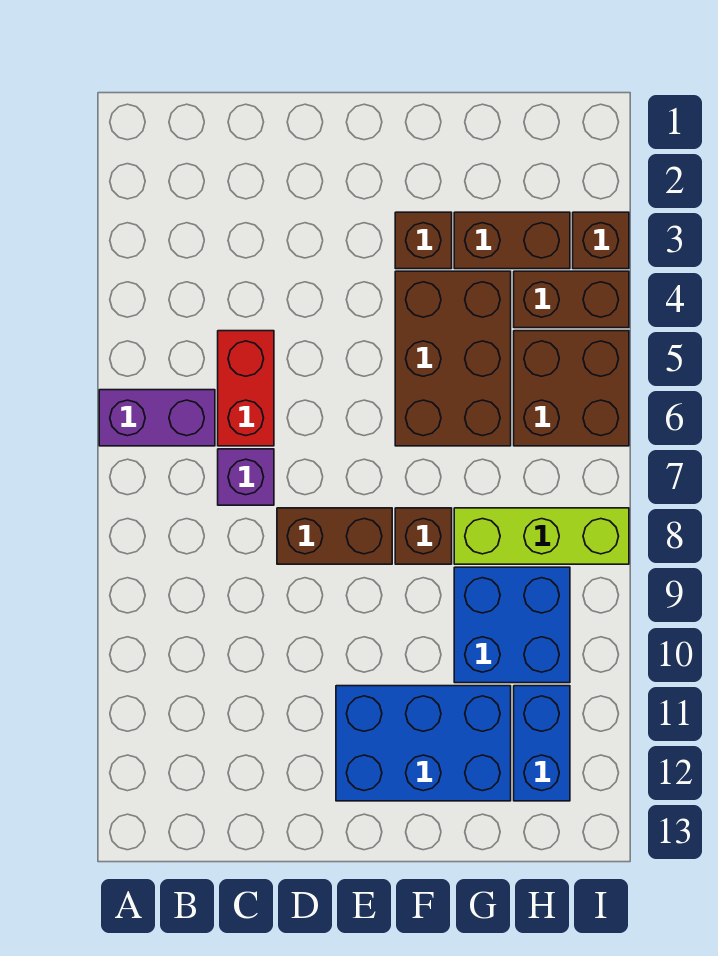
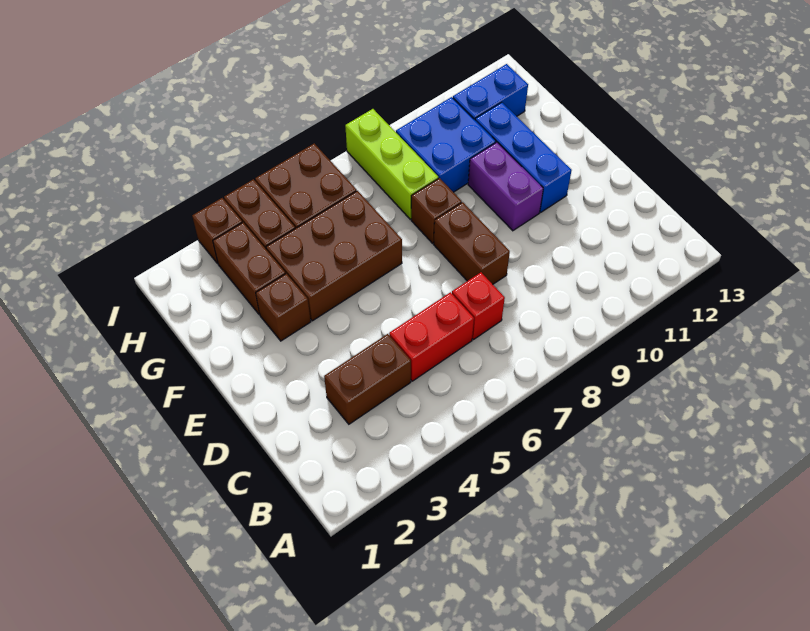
purple brick A6:B6 level 1 -> purple brick E10:F10 level 1
none -> brown brick C3:C4 level 1
purple brick C7 level 1 -> red brick C7 level 1
blue brick E11:G12 level 1 -> blue brick E11:G11 level 1

